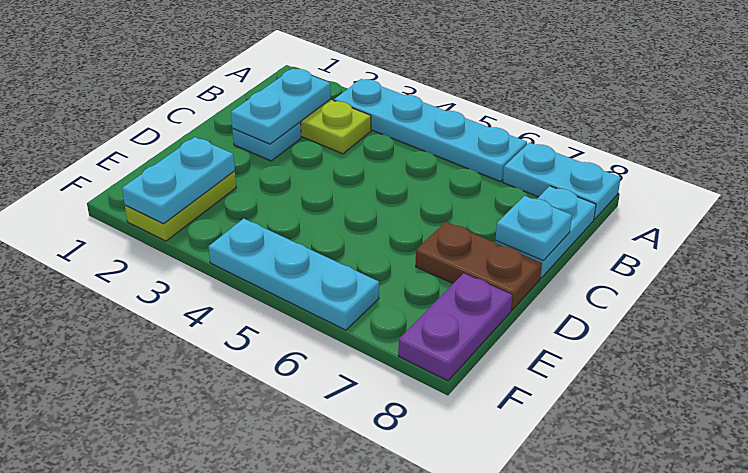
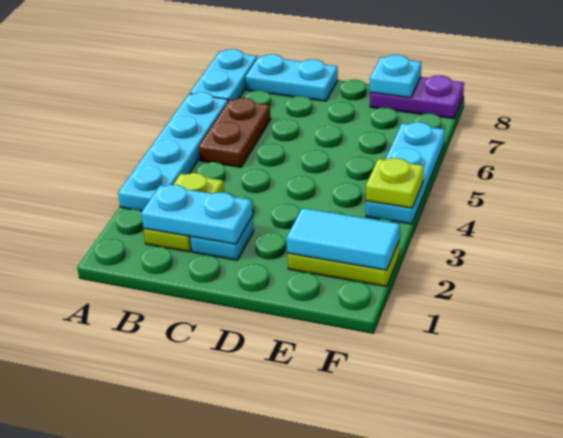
cyan plate C8 level 2 -> cyan plate E8 level 2
brown plate D7:D8 level 1 -> brown plate B5:B6 level 1
cyan plate E2:F2 level 2 -> cyan tile E2:F2 level 2
none -> lime plate F4 level 2

